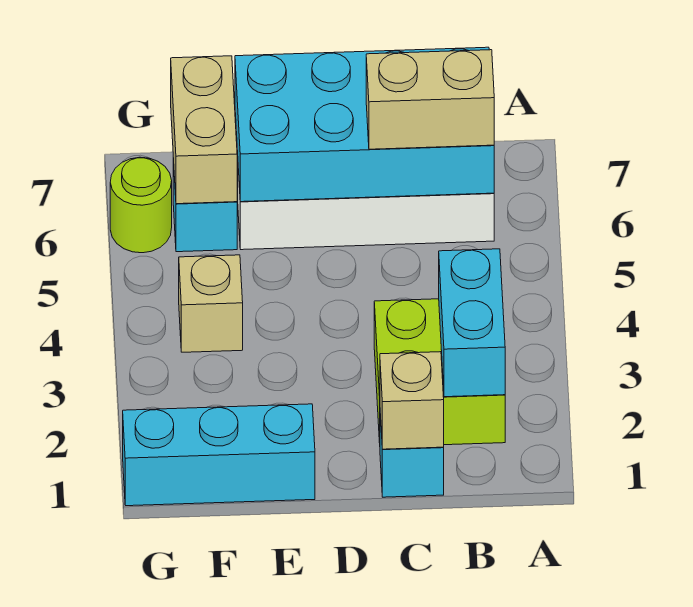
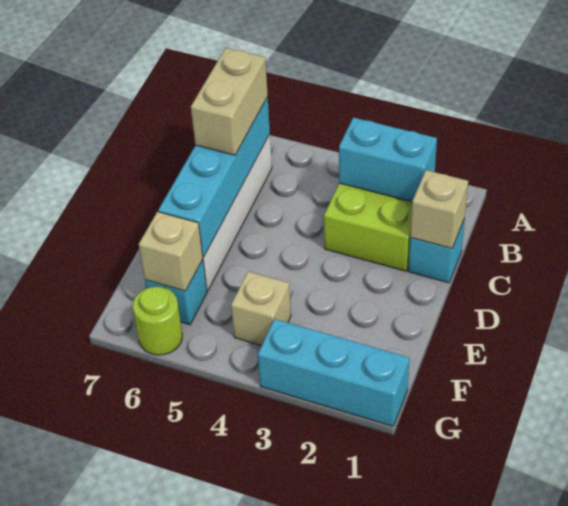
cyan brick B6:E7 level 2 -> cyan brick B6:E6 level 2
cyan brick E1:G1 level 1 -> cyan brick G1:G3 level 1
tan brick F6:F7 level 2 -> tan brick F6 level 2

